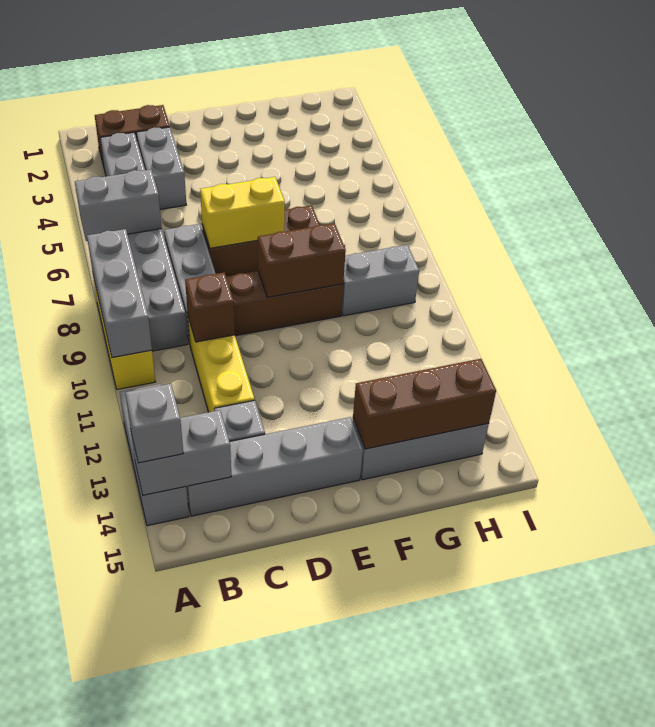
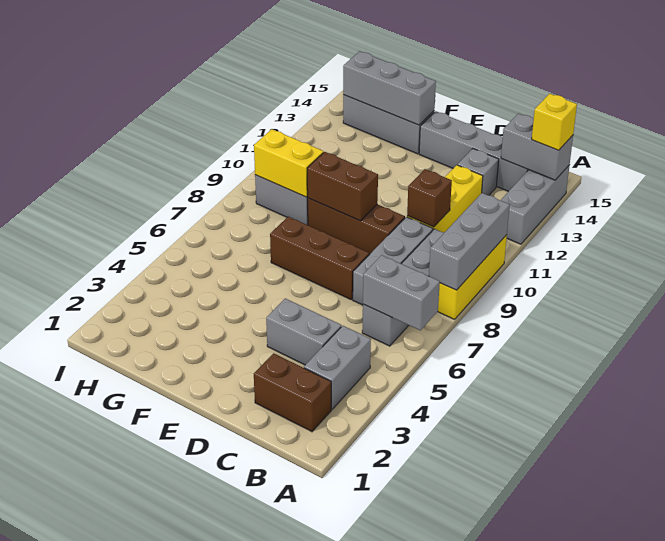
grey brick A14 level 3 -> yellow brick A14 level 3
grey brick C3:C4 level 1 -> grey brick C4:D4 level 1
yellow brick D7:E7 level 2 -> yellow brick G9:H9 level 2
brown brick F14:H14 level 2 -> grey brick F14:H14 level 2

